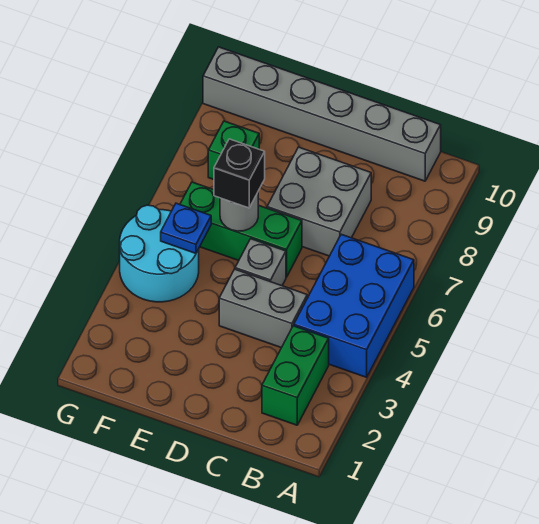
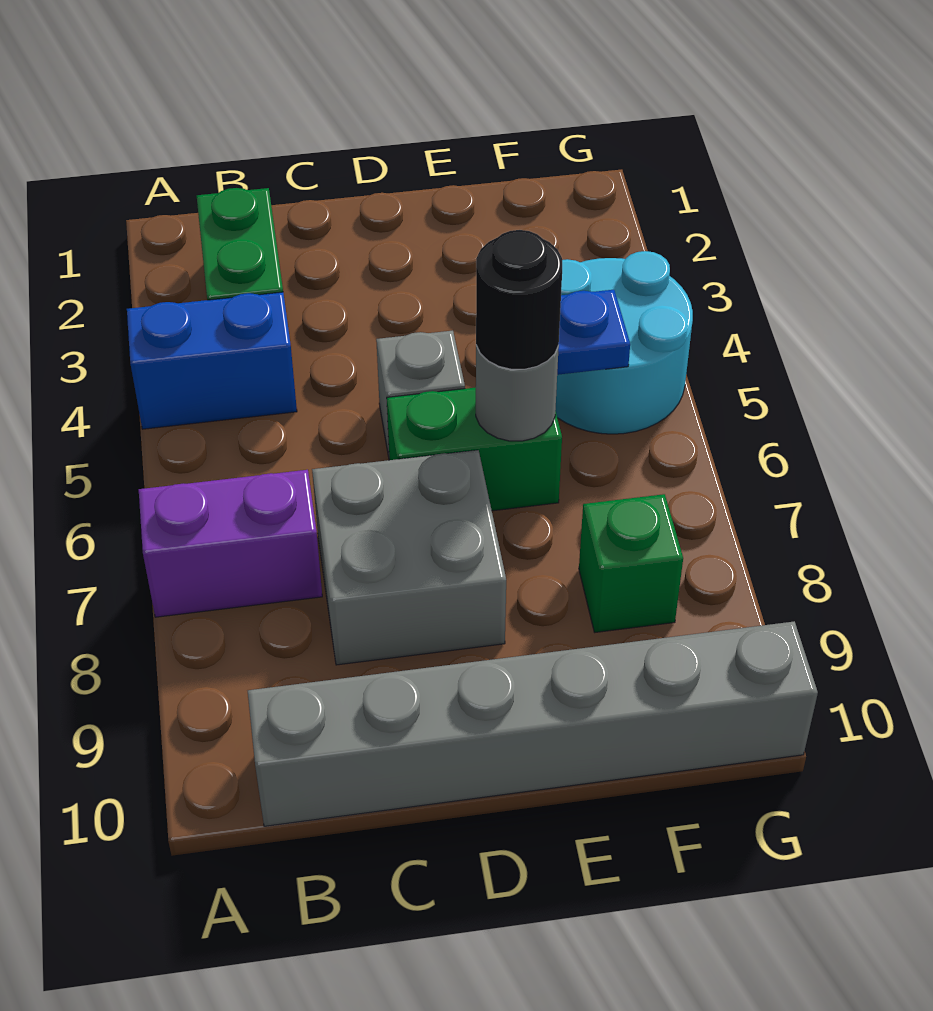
blue brick A4:B6 level 1 -> blue brick A4:B4 level 1
none -> purple brick A7:B7 level 1
grey brick C4:D4 level 1 -> none
green brick D6:F6 level 1 -> green brick D6:E6 level 1
black brick E6 level 3 -> black round brick E6 level 3

